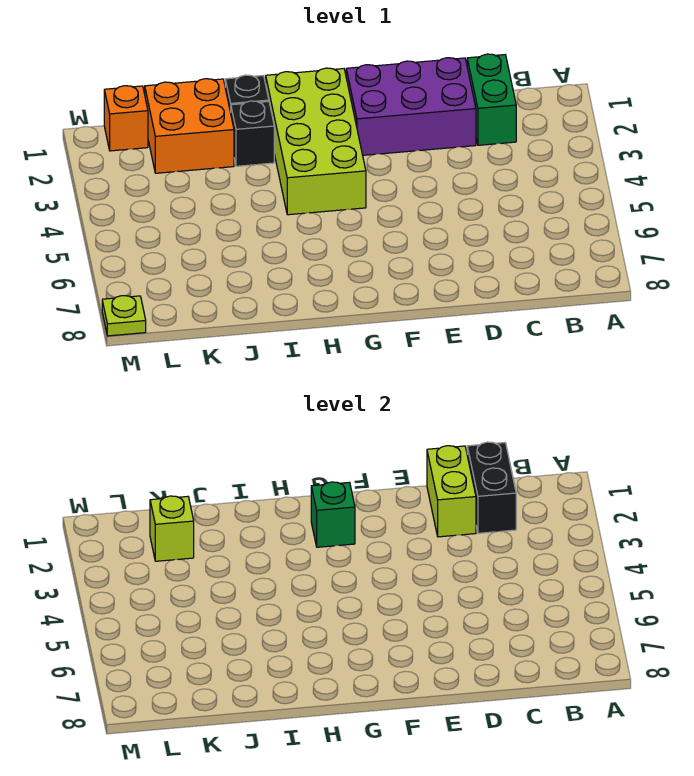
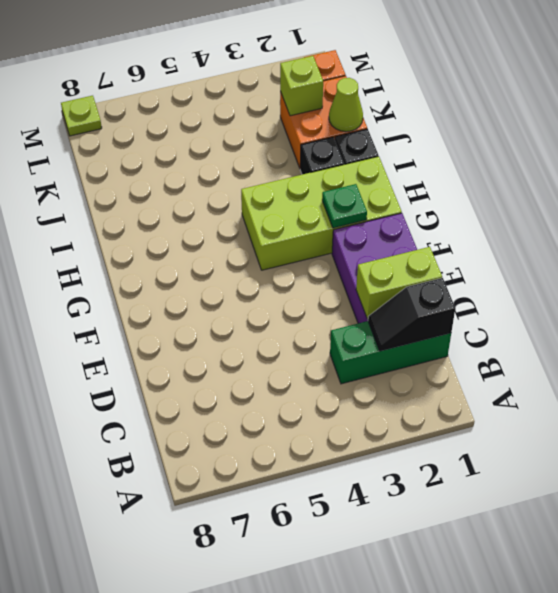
green brick C1:C2 level 1 -> green brick C1:C3 level 1
black brick C1:C2 level 2 -> black slope C1:C2 level 2 top 1
green brick G2 level 2 -> green plate G2 level 2
none -> lime cone J1 level 2

